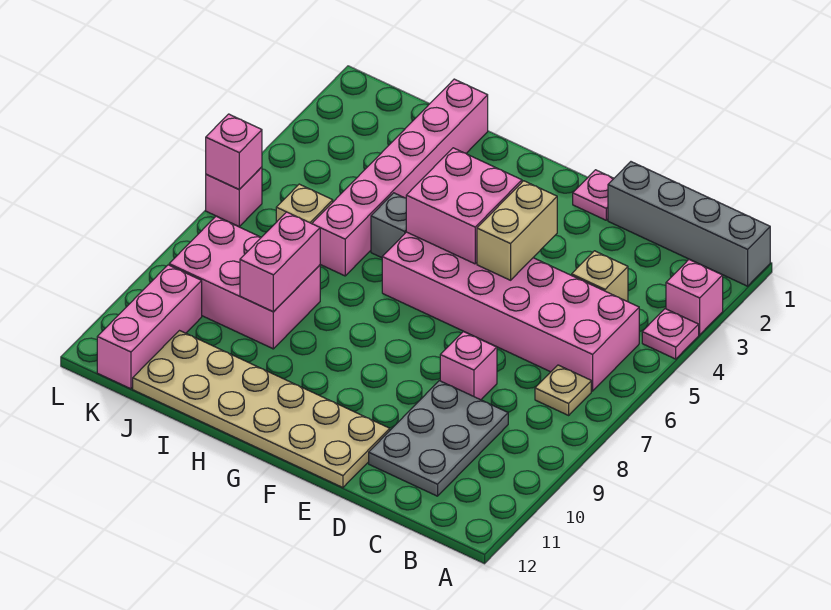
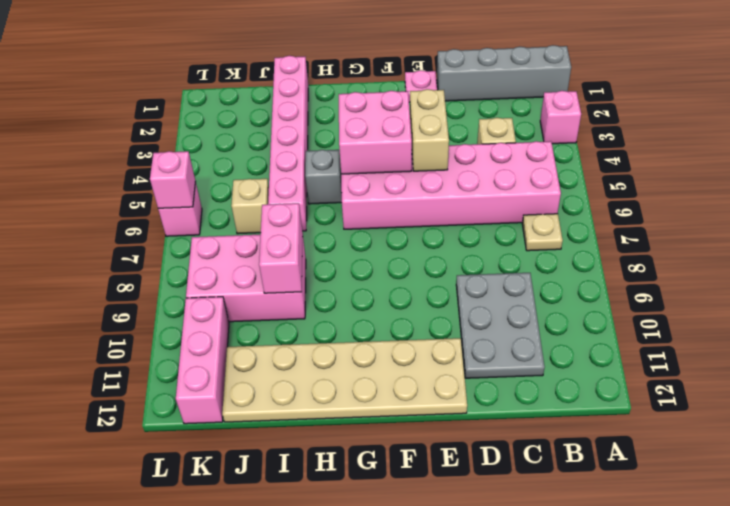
pink plate A4 level 1 -> none
pink brick D8 level 1 -> none

